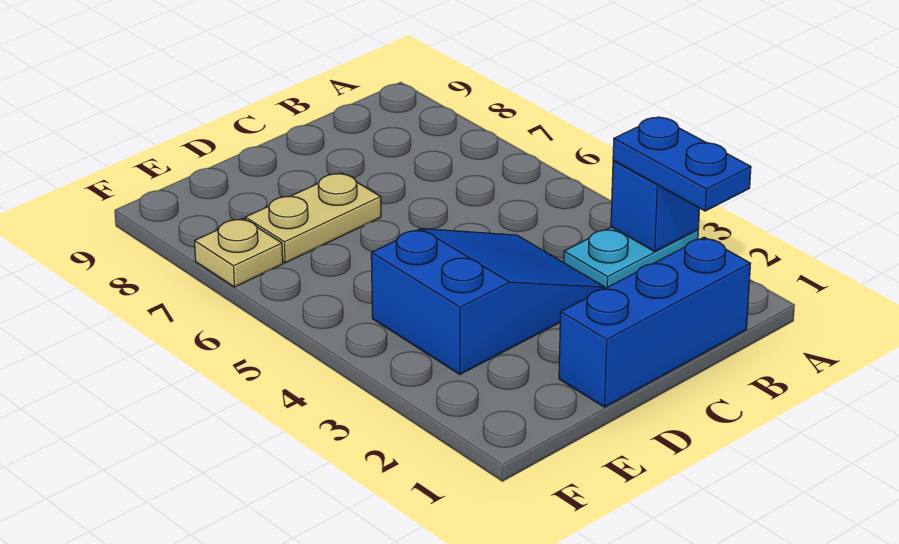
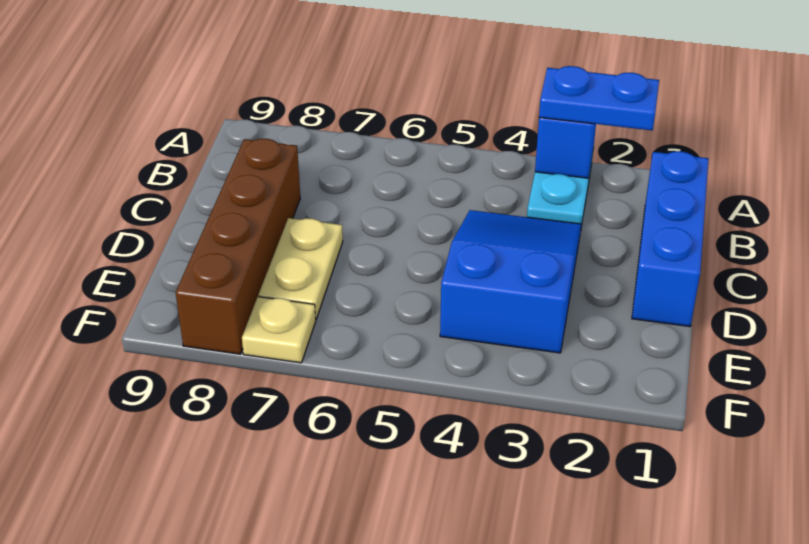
none -> brown brick C8:F8 level 1

